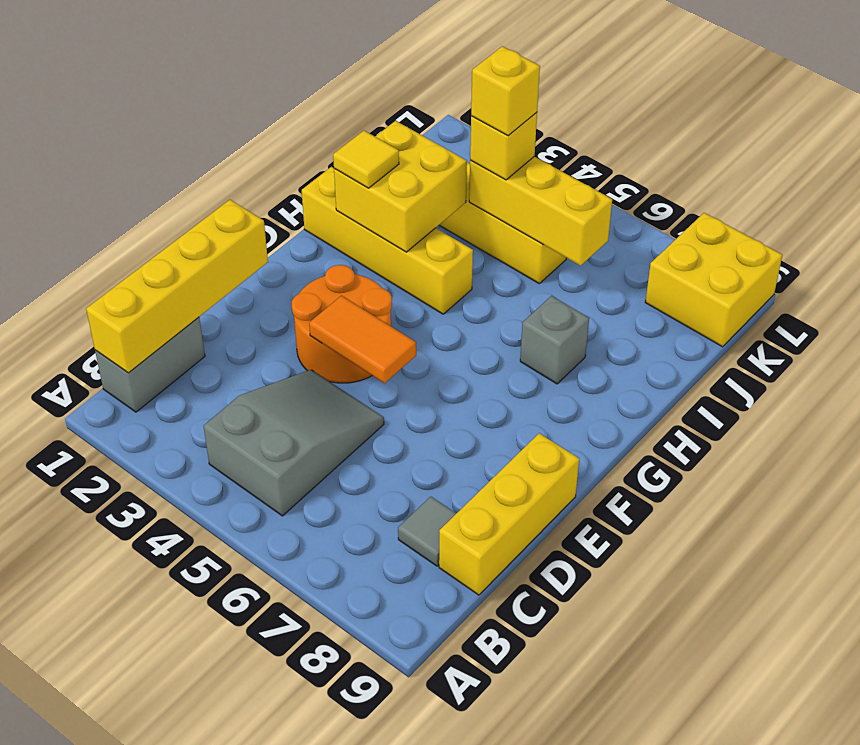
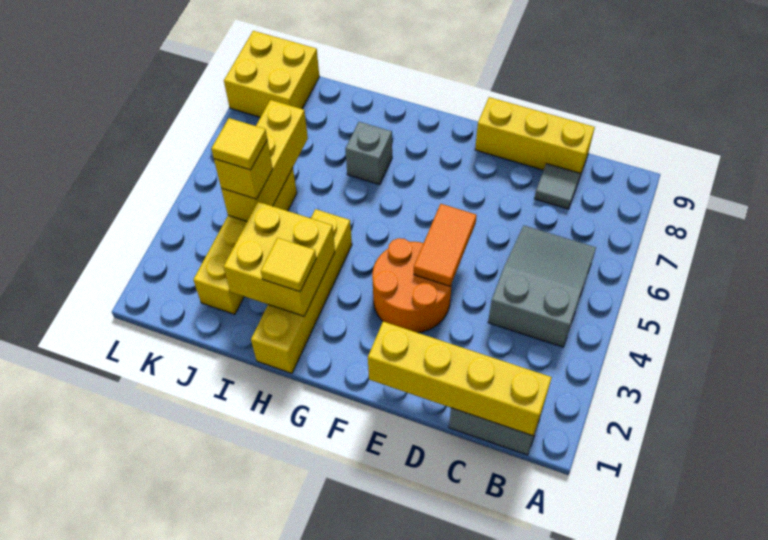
grey slope B4:D5 level 1 top B -> grey slope B4:C6 level 1 top 4
yellow brick J4 level 4 -> yellow tile J4 level 4

